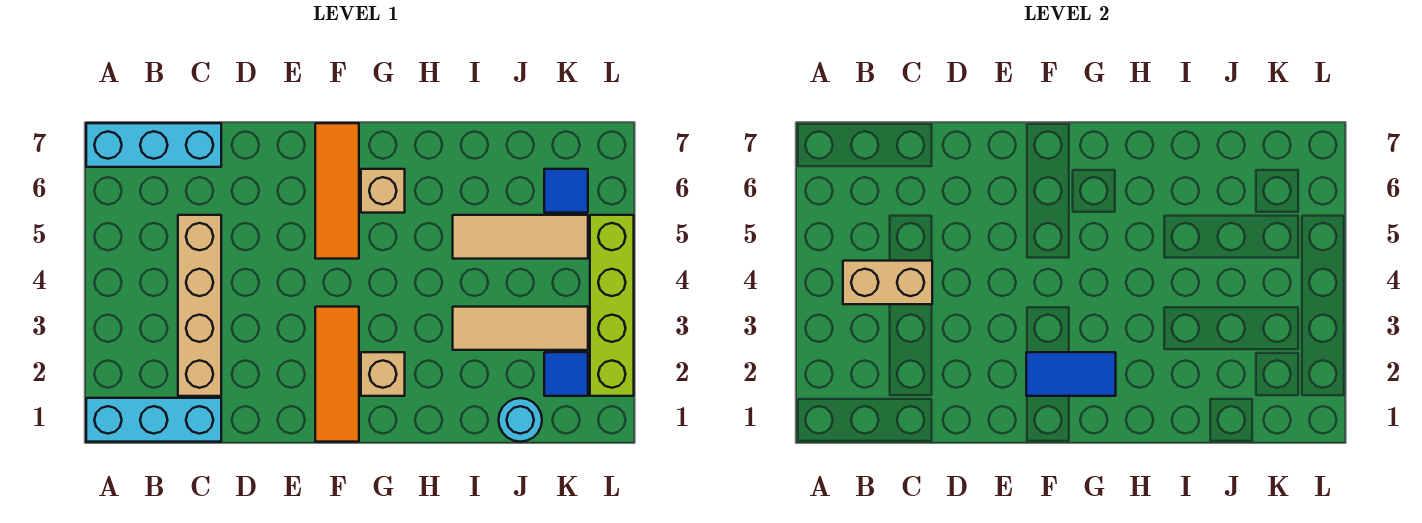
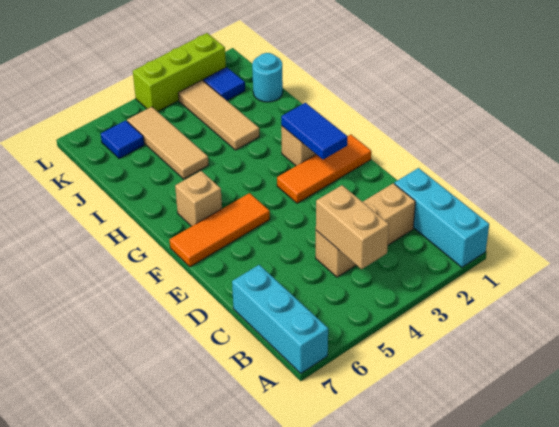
tan brick C2:C5 level 1 -> tan brick C2:C4 level 1
lime brick L2:L5 level 1 -> lime brick L2:L4 level 1

